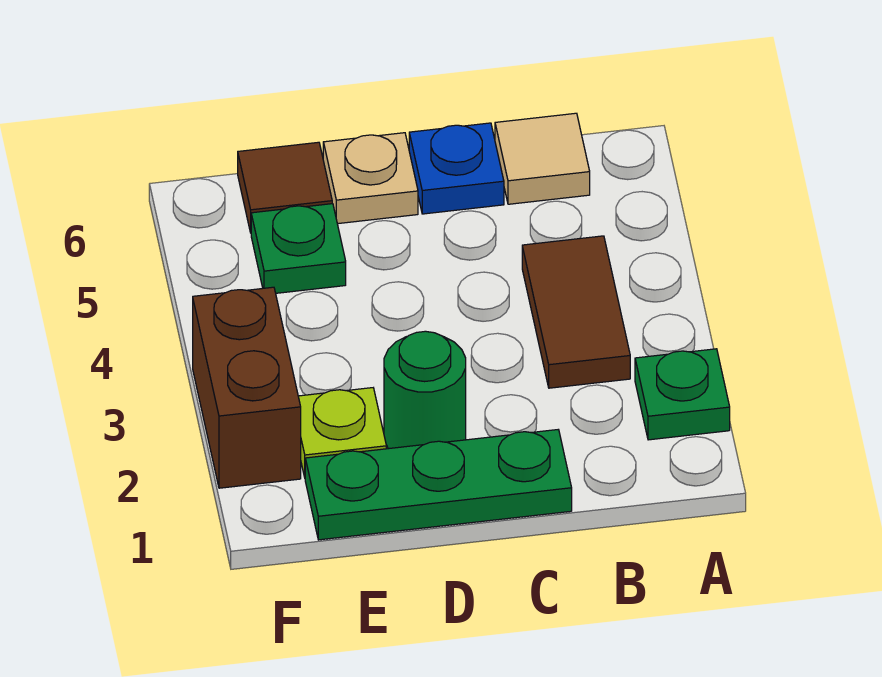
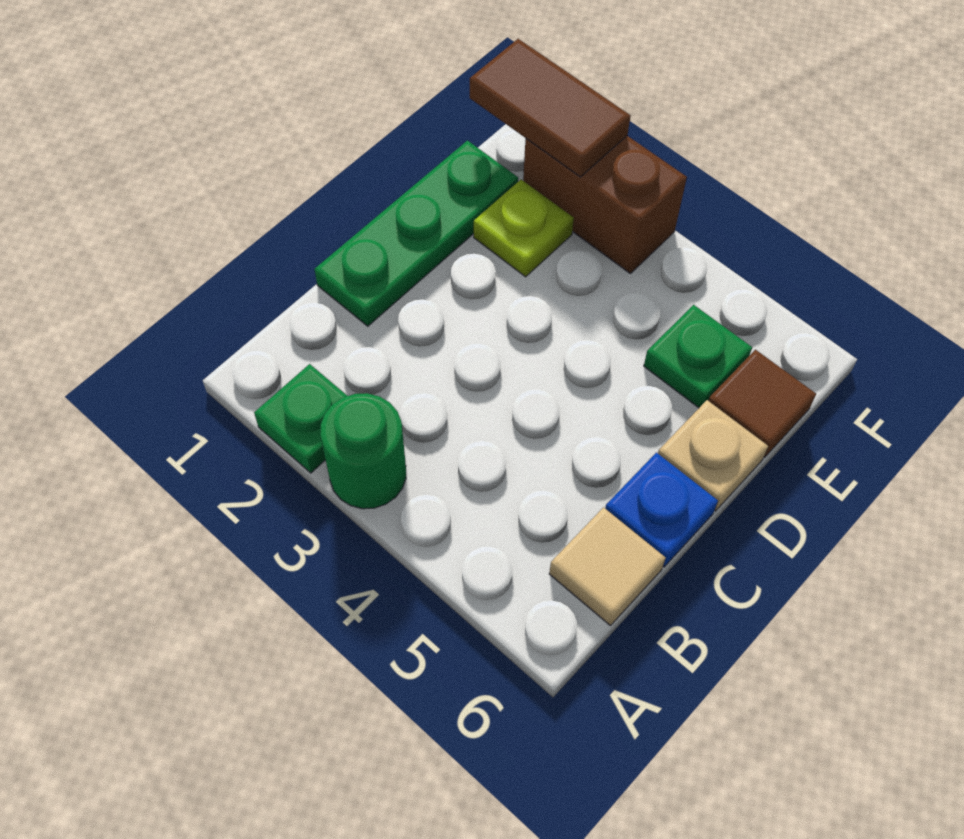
brown tile B3:B4 level 1 -> brown tile F1:F2 level 2
green round brick D2 level 1 -> green round brick A3 level 1

